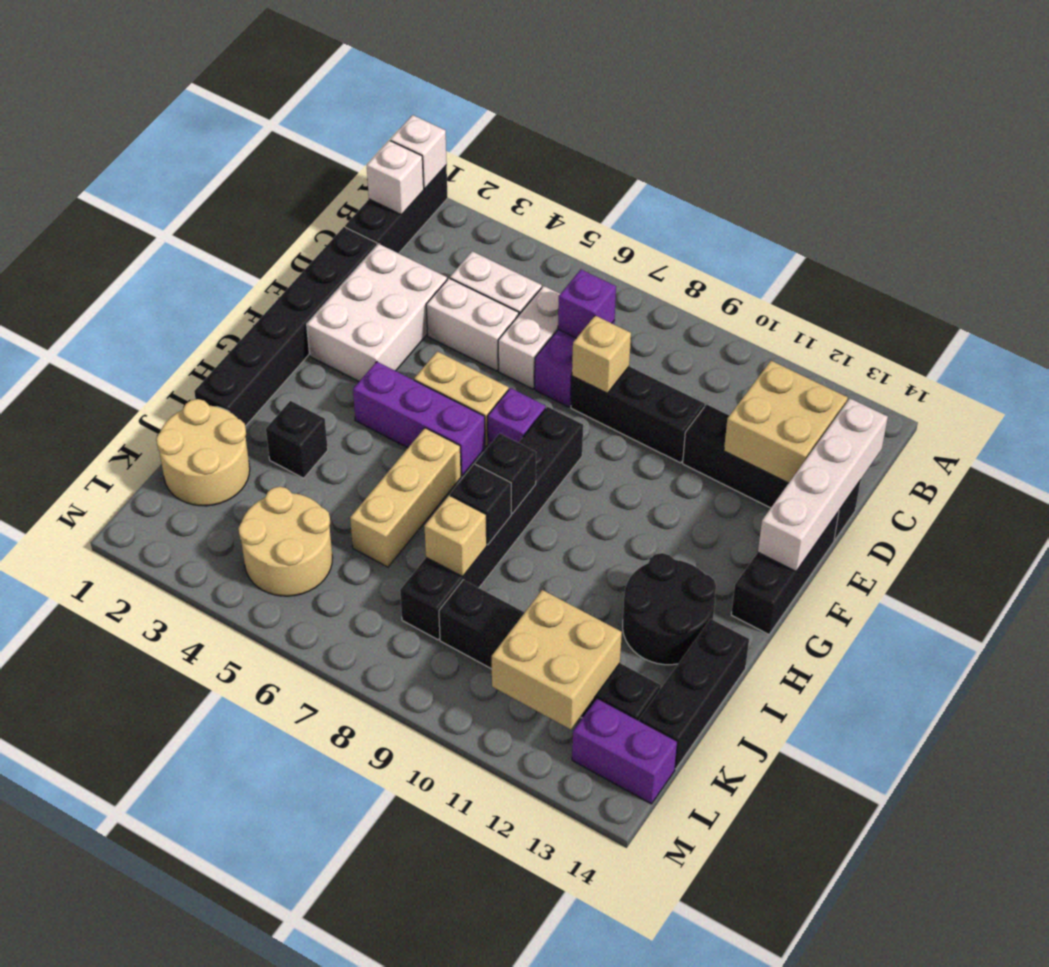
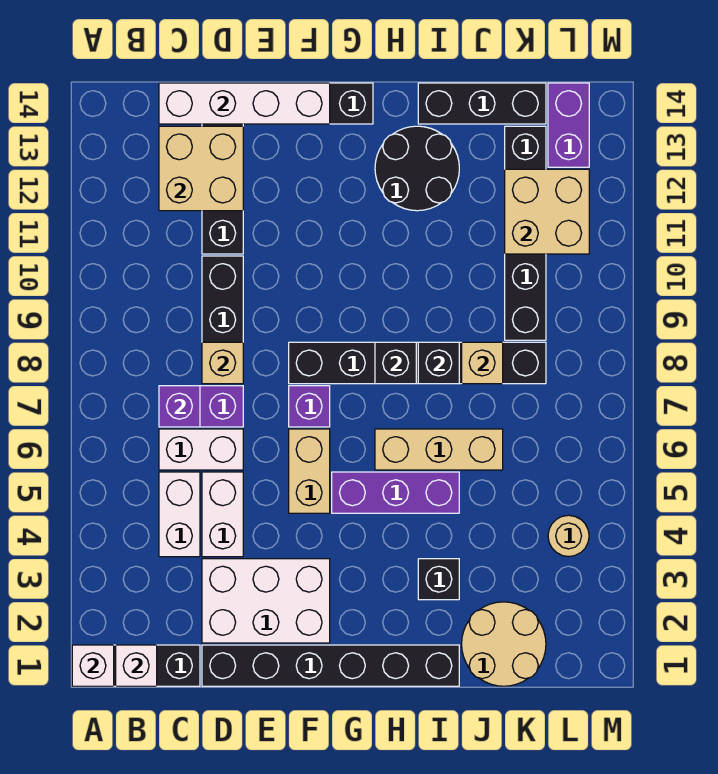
purple brick G4:G6 level 1 -> purple brick G5:I5 level 1
tan round brick K4:L5 level 1 -> tan round brick L4 level 1

